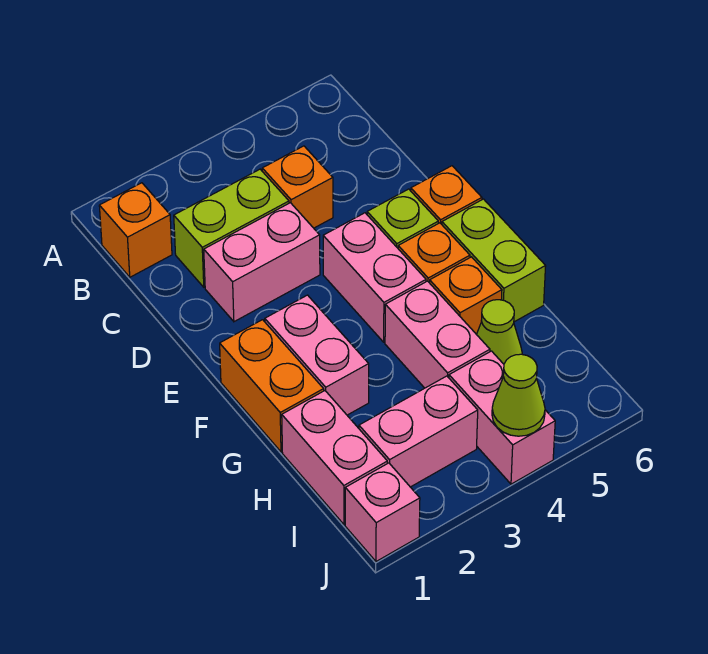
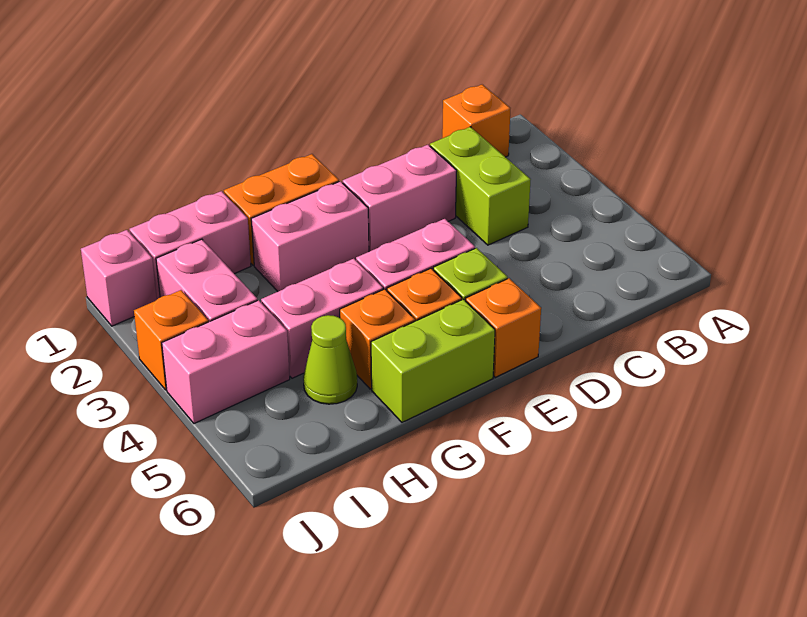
orange brick C4 level 1 -> orange brick J3 level 1
pink brick D2:D3 level 1 -> pink brick D2:E2 level 1
lime cone J4 level 2 -> none

